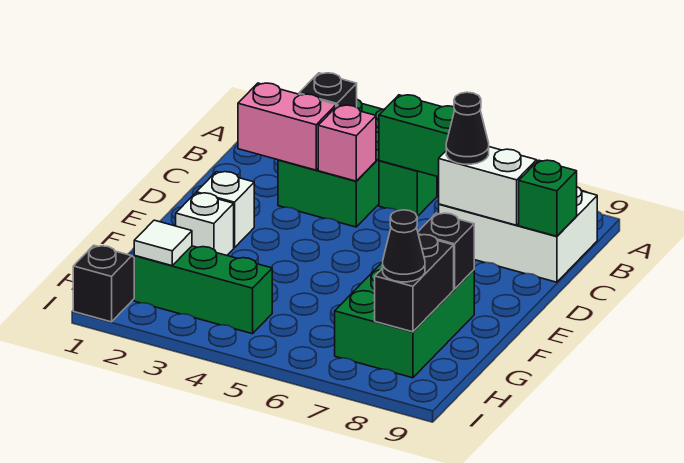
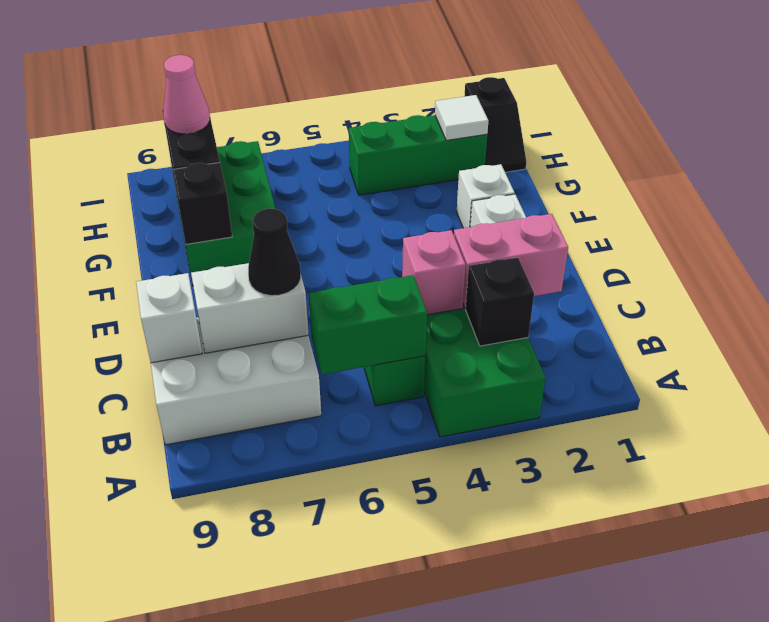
green brick C9 level 2 -> white brick C9 level 2
black cone H8 level 3 -> pink cone H8 level 3

